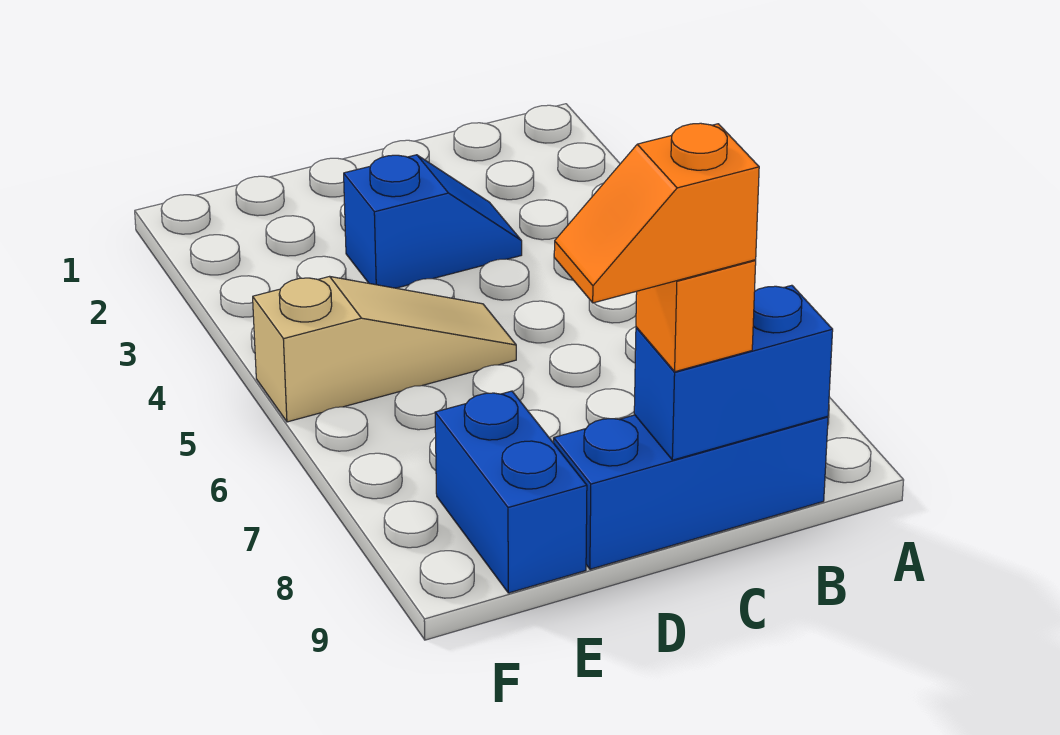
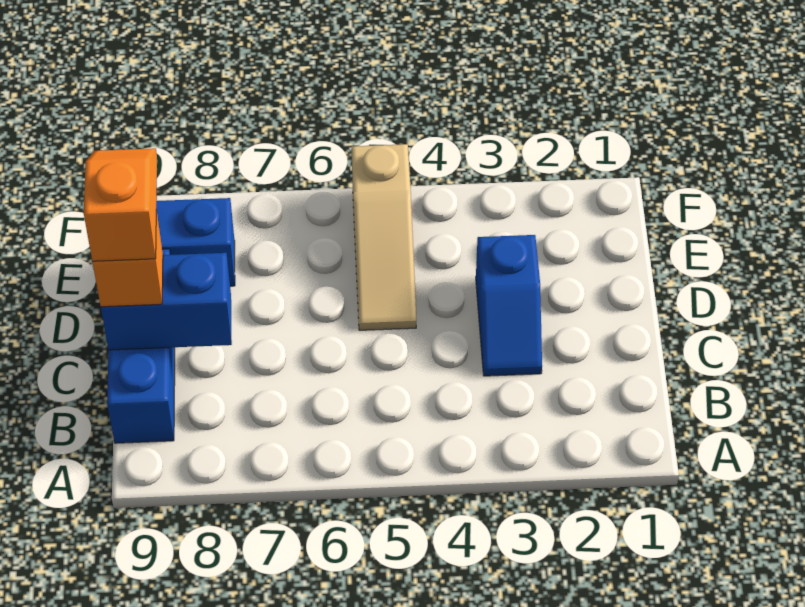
blue brick B9:C9 level 2 -> blue brick C8:C9 level 2

